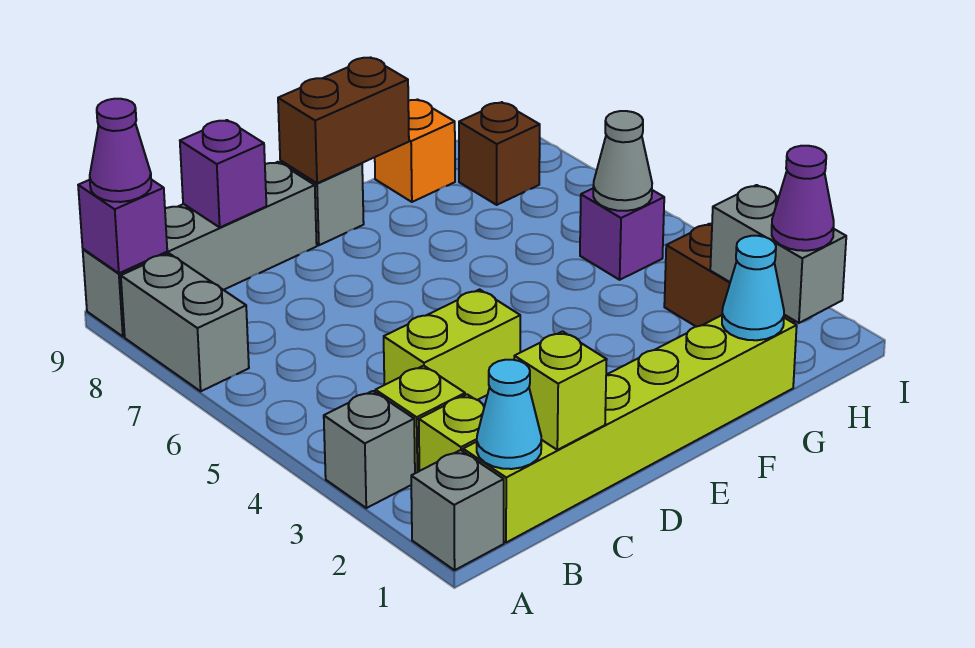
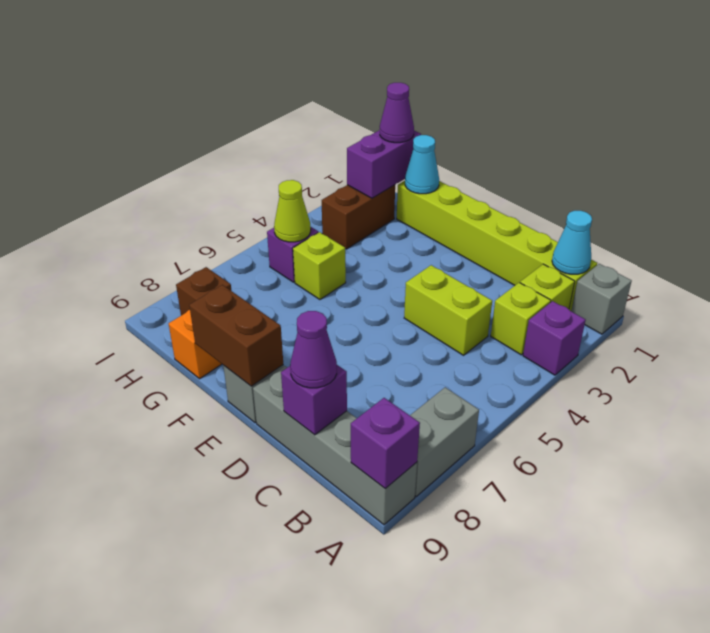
grey brick A3 level 1 -> purple brick A3 level 1
purple cone A9 level 3 -> purple cone C9 level 3
lime brick C1 level 2 -> lime brick G5 level 1
grey brick H1:H2 level 2 -> purple brick H1:H2 level 2
grey cone H5 level 2 -> lime cone H5 level 2

